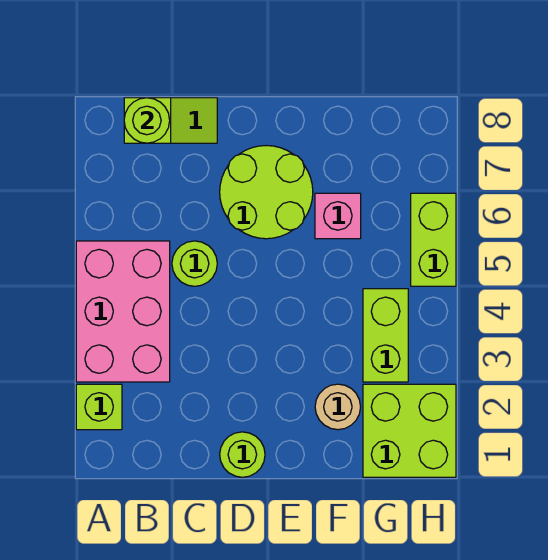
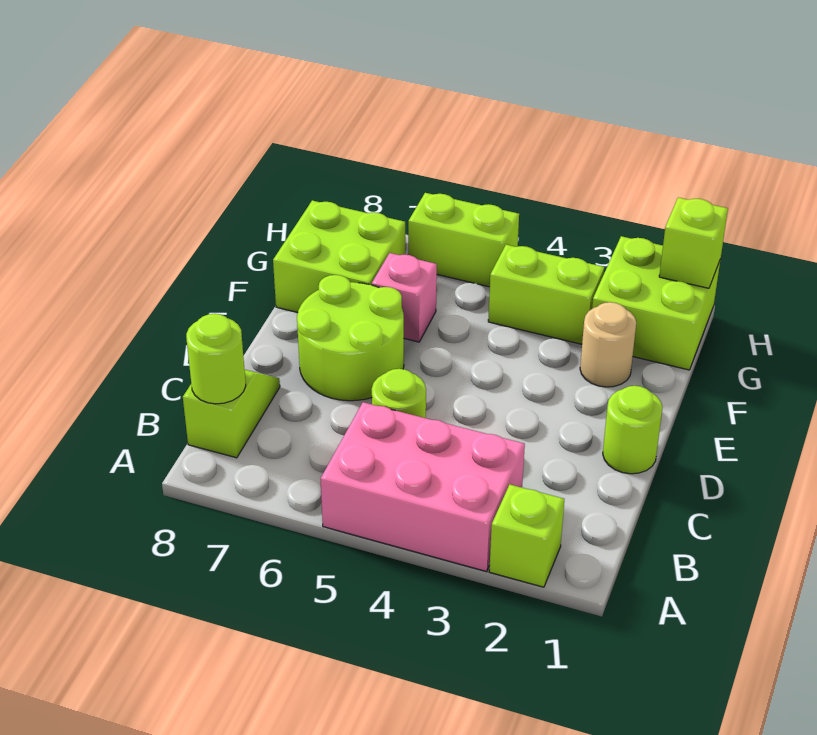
none -> lime brick F7:G8 level 1
none -> lime brick H1 level 2

